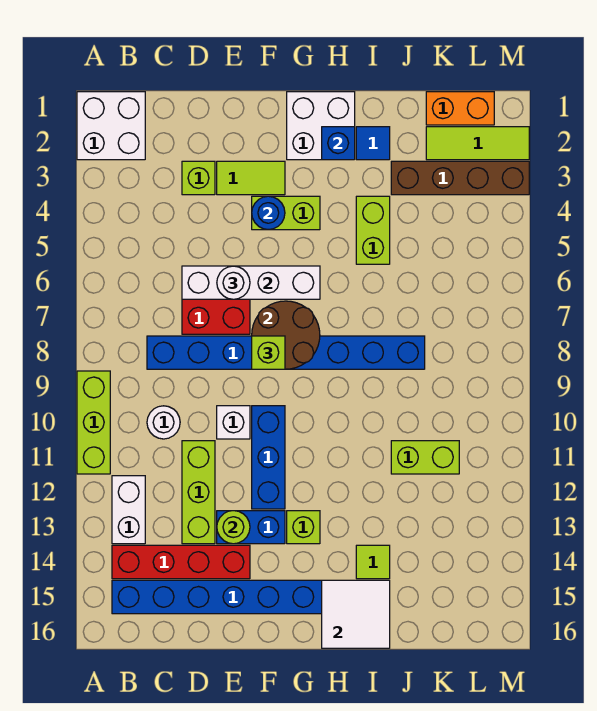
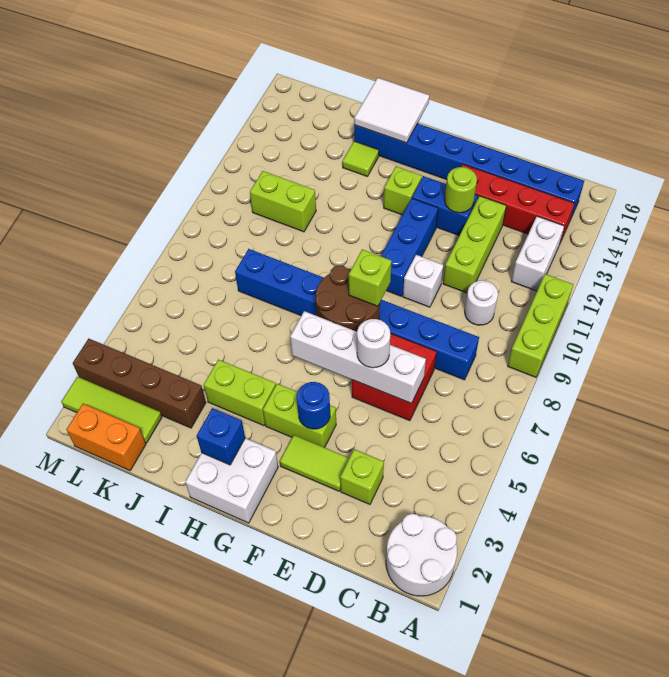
white brick A1:B2 level 1 -> white round brick A1:B2 level 1
blue tile I2 level 1 -> none
lime brick I4:I5 level 1 -> lime brick H4:I4 level 1

